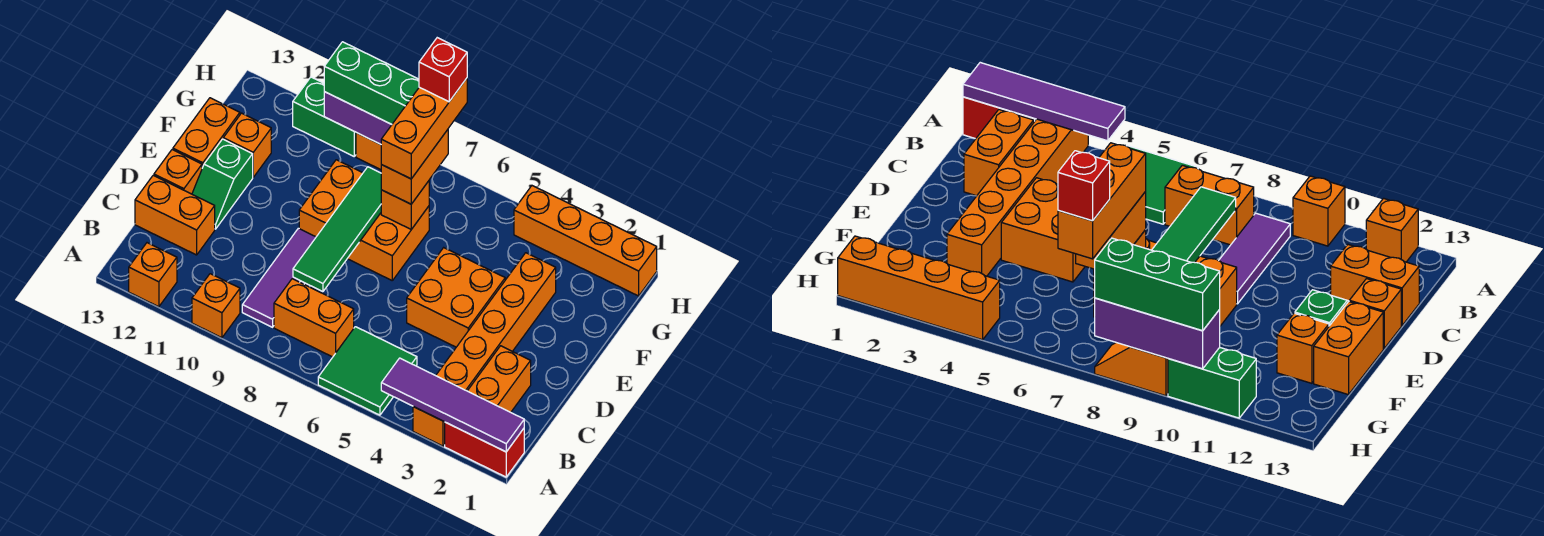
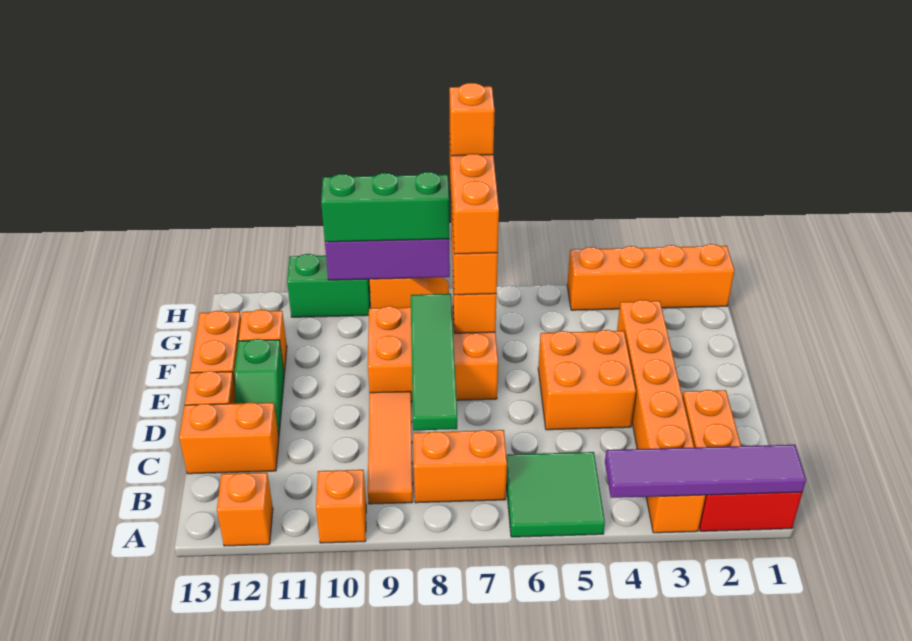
purple tile B9:D9 level 1 -> orange tile B9:D9 level 1
red brick H7 level 5 -> orange brick H7 level 5

